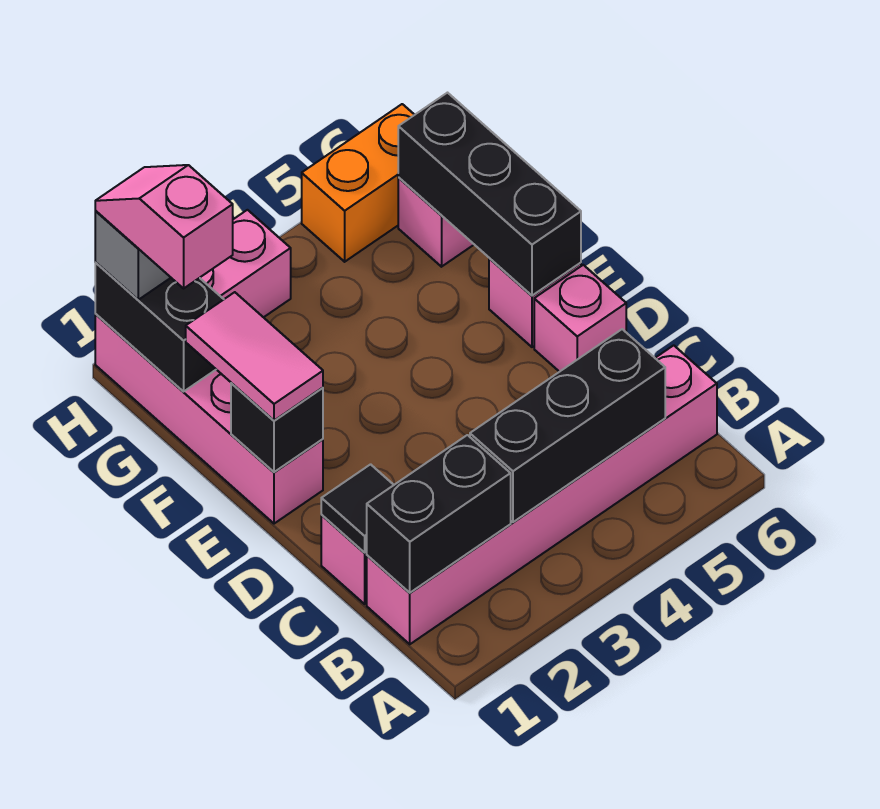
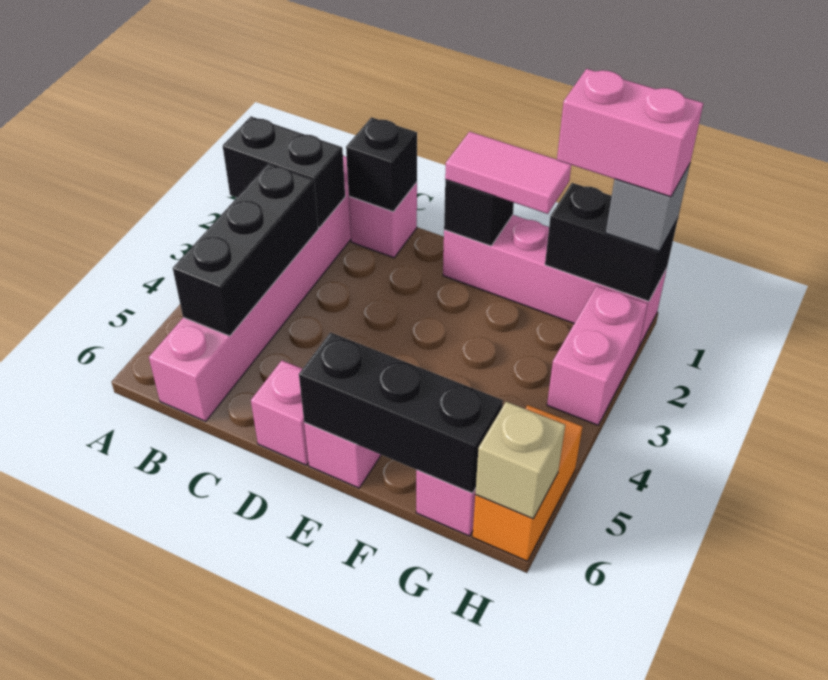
black brick B1:B2 level 2 -> black brick A2:B2 level 2
black tile C1 level 2 -> black brick C1 level 2
pink slope G1:H1 level 4 top G -> pink brick G1:H1 level 4
none -> tan brick H6 level 2

